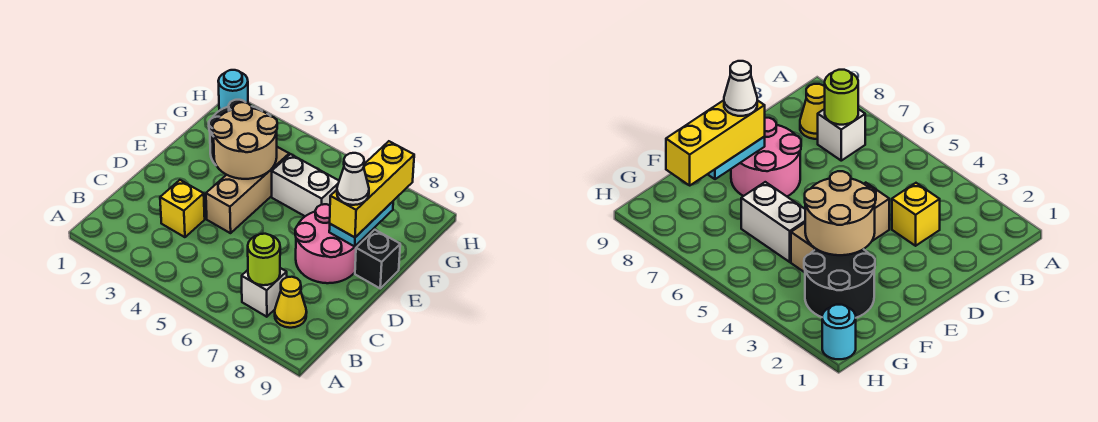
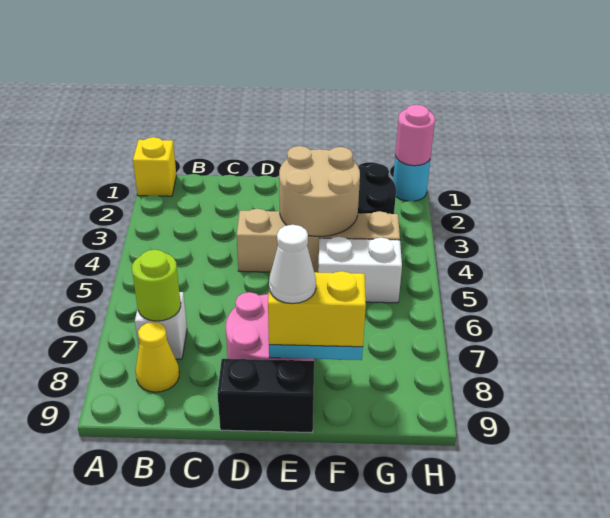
yellow brick C3 level 1 -> yellow brick A1 level 1
tan brick D4:F4 level 1 -> tan brick D4:G4 level 1
yellow brick E8:G8 level 3 -> yellow brick E8:F8 level 3
black brick E9 level 1 -> black brick D9:E9 level 1
white brick F5:F6 level 1 -> white brick F5:G5 level 1
none -> pink round brick H1 level 2

